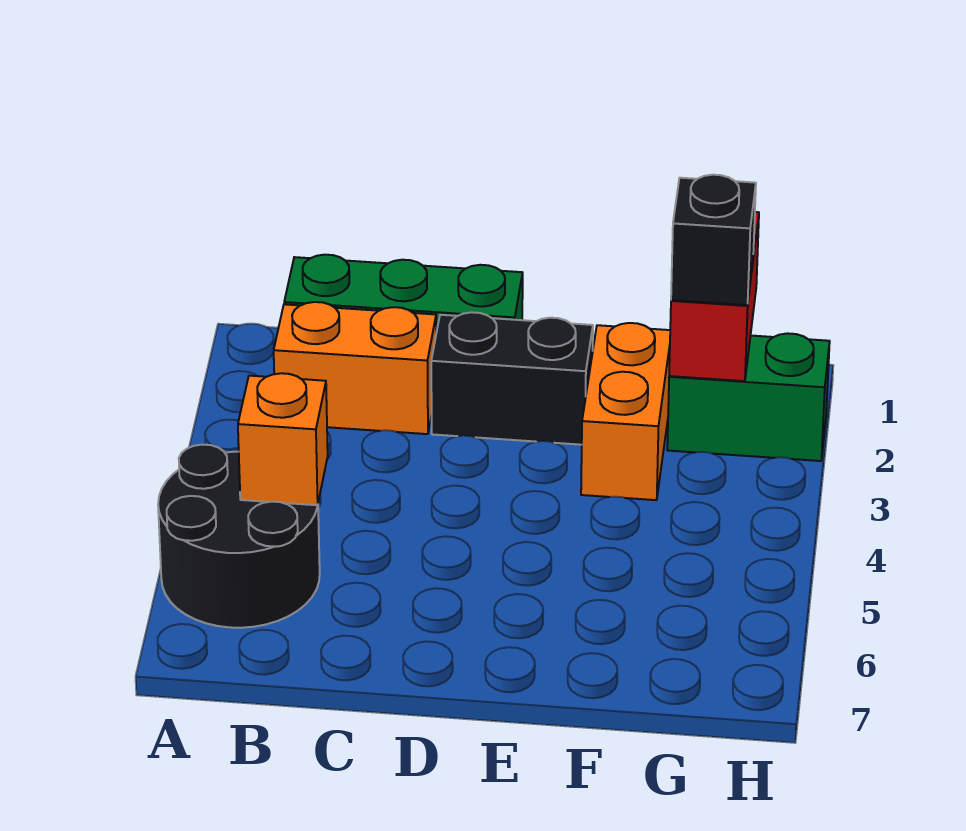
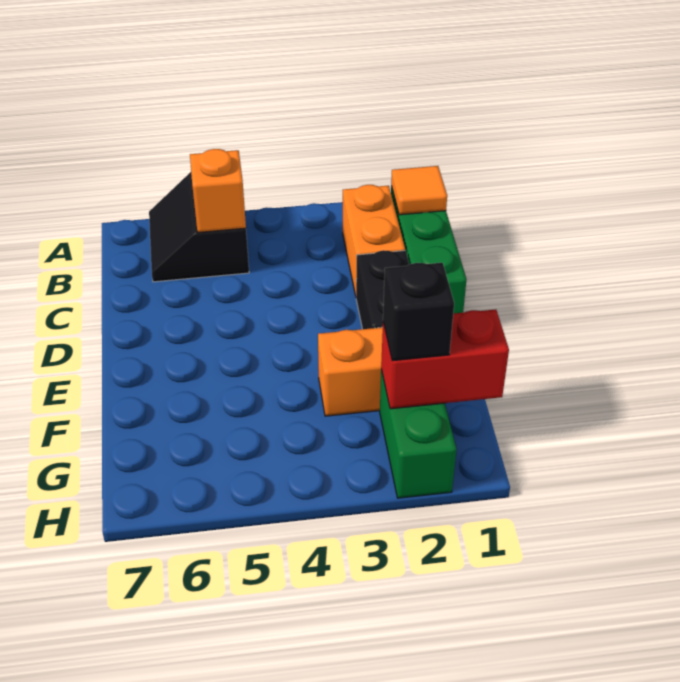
black round brick A5:B6 level 1 -> black slope A5:B6 level 1 top 5
none -> orange tile B1 level 2

